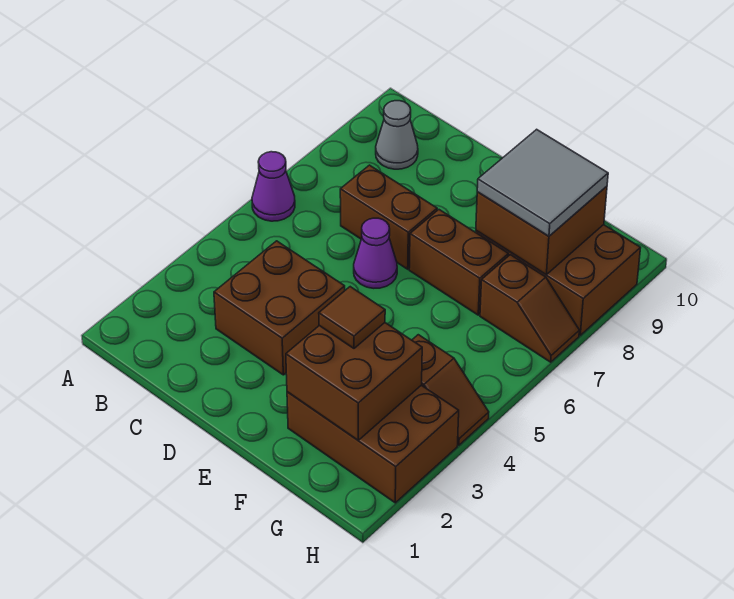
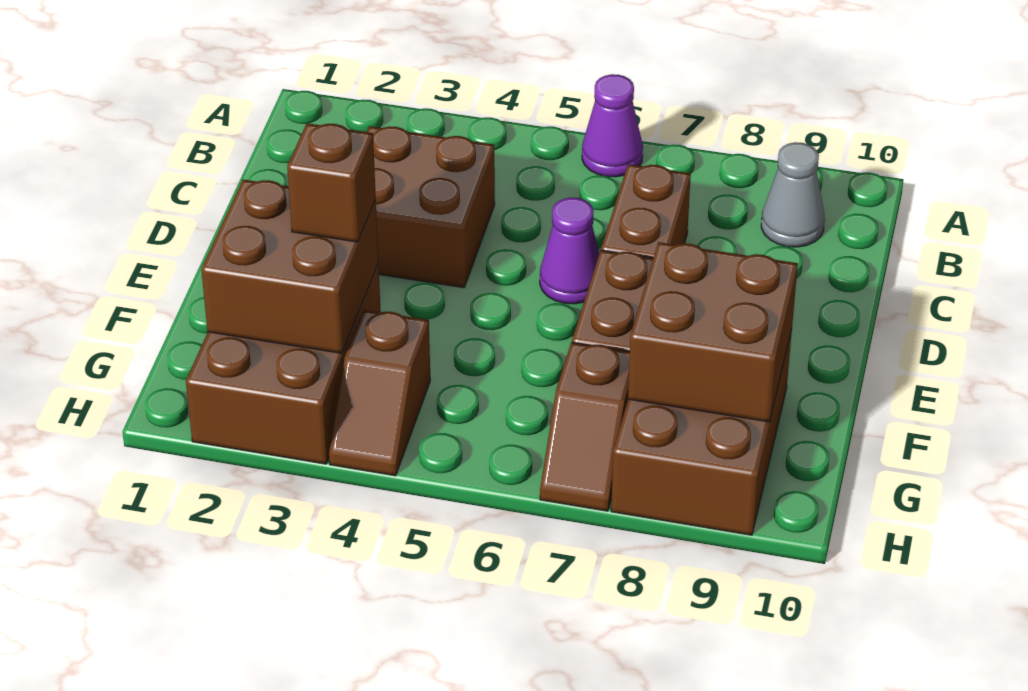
brown tile F3 level 3 -> brown brick F3 level 3
grey tile F8:G9 level 3 -> none

